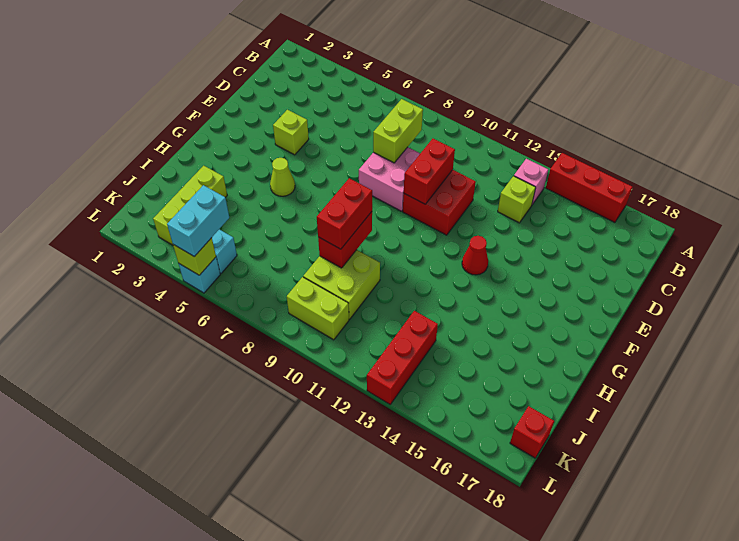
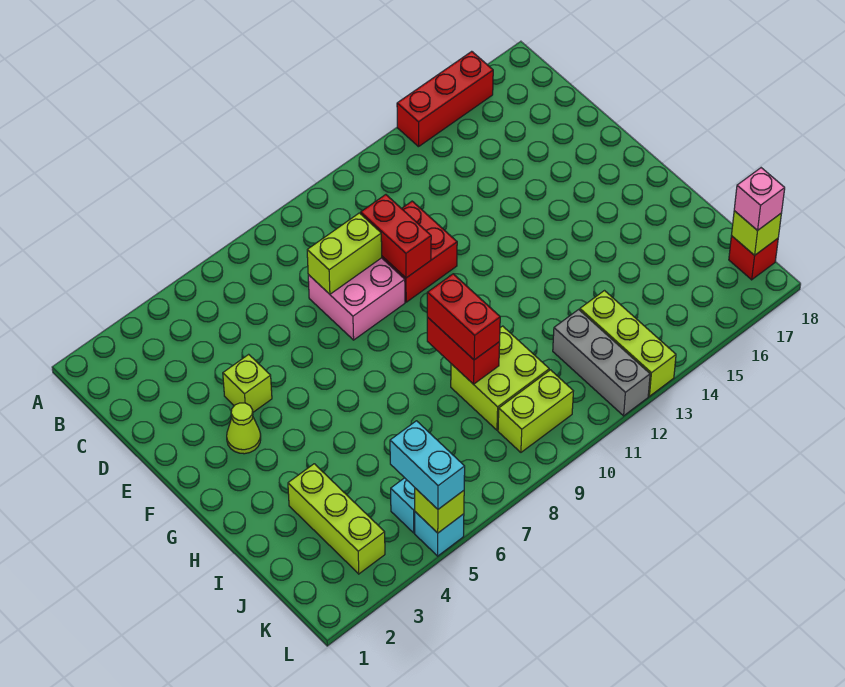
pink brick B13 level 1 -> pink brick K18 level 3
lime brick C8:D8 level 2 -> lime brick D8:D9 level 2
lime brick C13 level 1 -> lime brick K18 level 2
red cone F13 level 1 -> none
lime cone G5 level 1 -> lime cone F3 level 1
none -> grey brick J12:L12 level 1
red brick J13:L13 level 1 -> lime brick J13:L13 level 1

